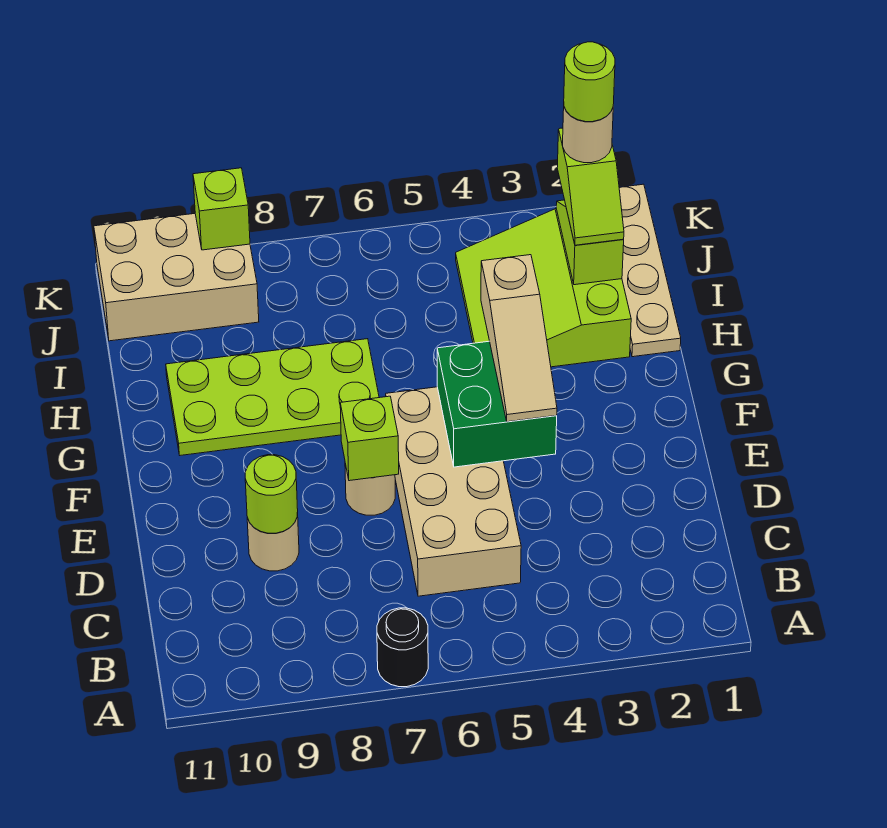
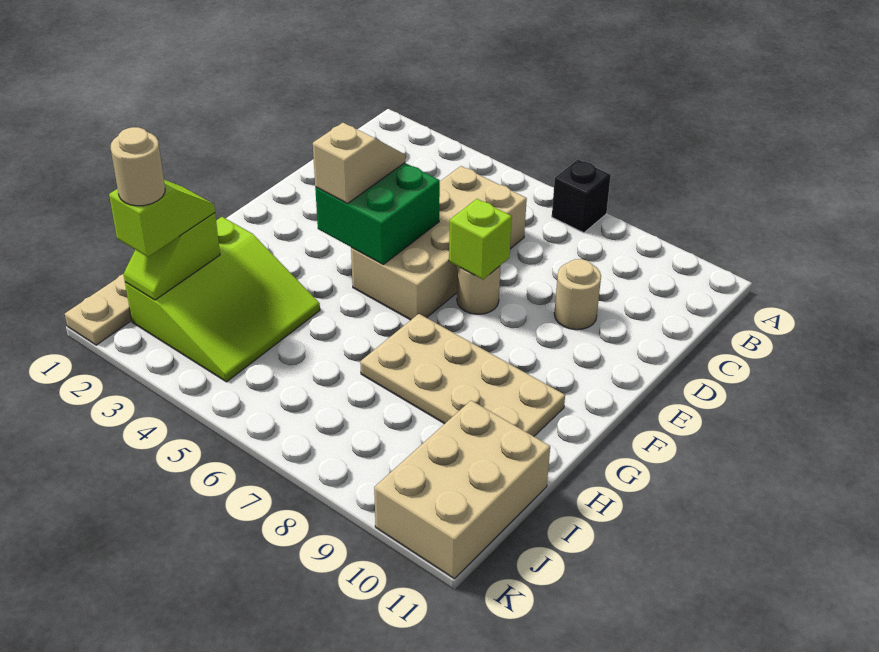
black round brick A7 level 1 -> black brick A7 level 1
lime round brick D9 level 2 -> none
tan slope E4:G4 level 3 top G -> tan slope E4:F4 level 3 top F
lime plate G7:H10 level 1 -> tan plate G7:H10 level 1
lime round brick J2 level 5 -> none
tan brick J9:K11 level 1 -> tan brick I10:K11 level 1
lime brick K9 level 2 -> none

